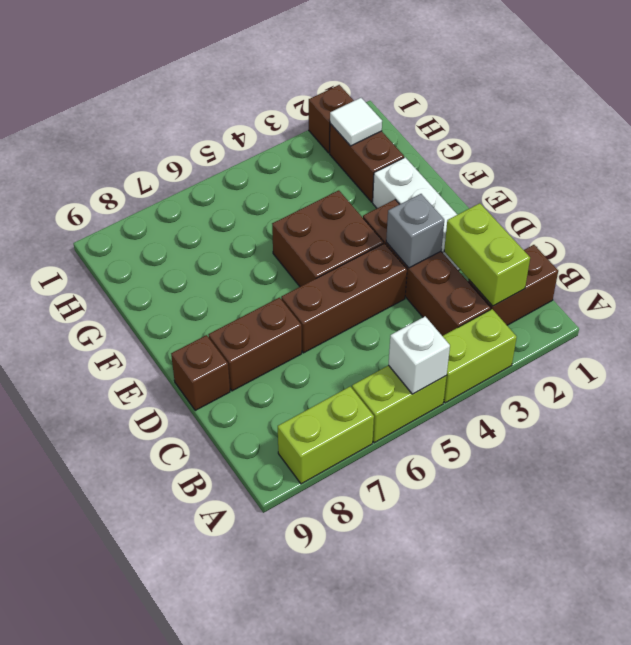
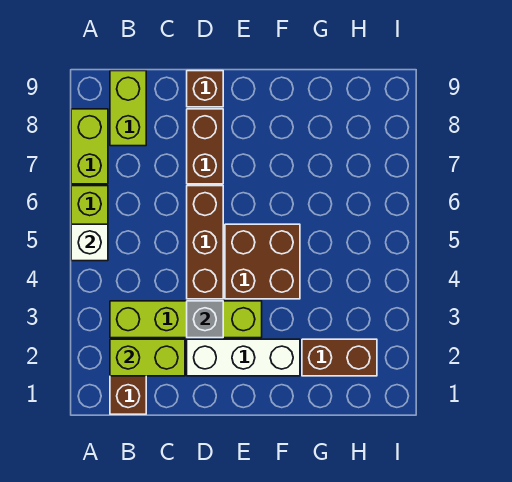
lime brick A3:A4 level 1 -> lime brick B8:B9 level 1
brown brick B3:E3 level 1 -> lime brick B3:E3 level 1
white tile H2 level 2 -> none
brown brick I2 level 1 -> none

